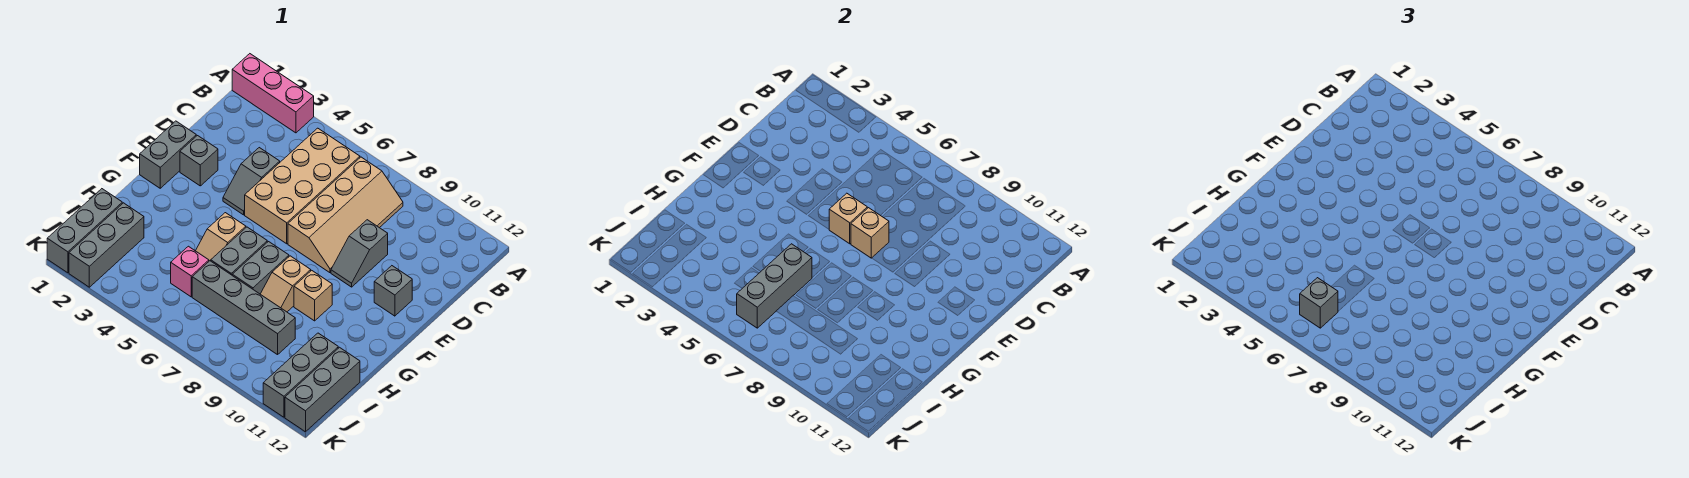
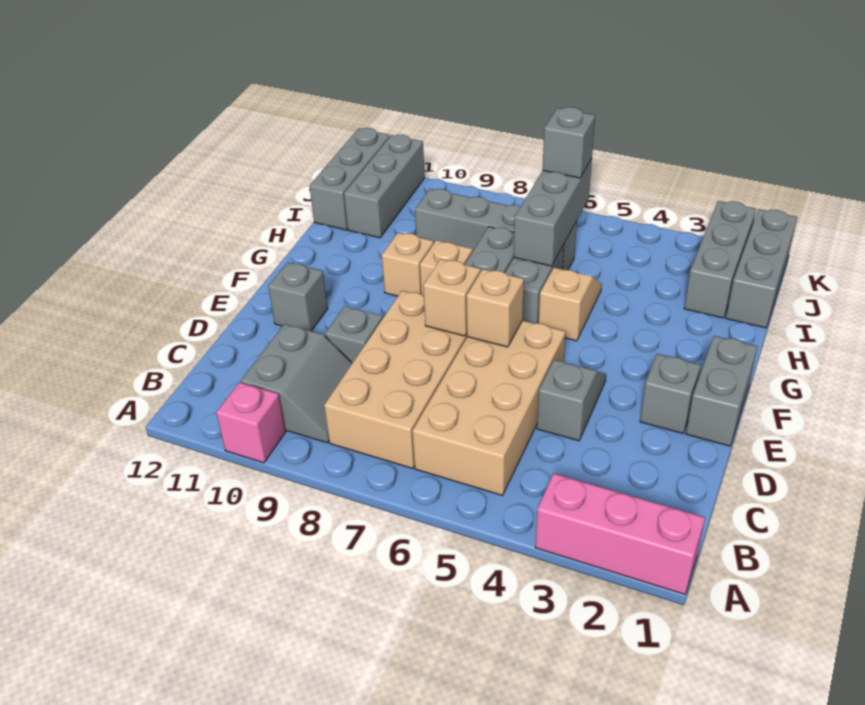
tan slope B7:E8 level 1 top 7 -> tan brick B7:E8 level 1
none -> grey slope B9:C10 level 1 top 10
pink brick I5 level 1 -> pink brick A10 level 1

